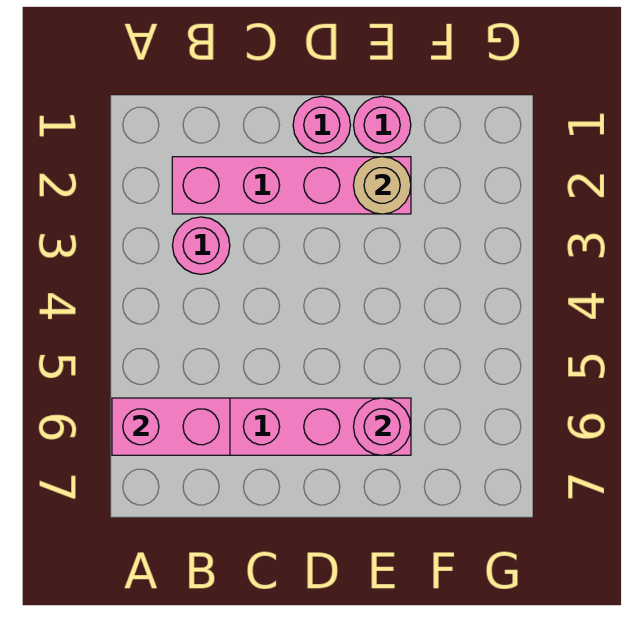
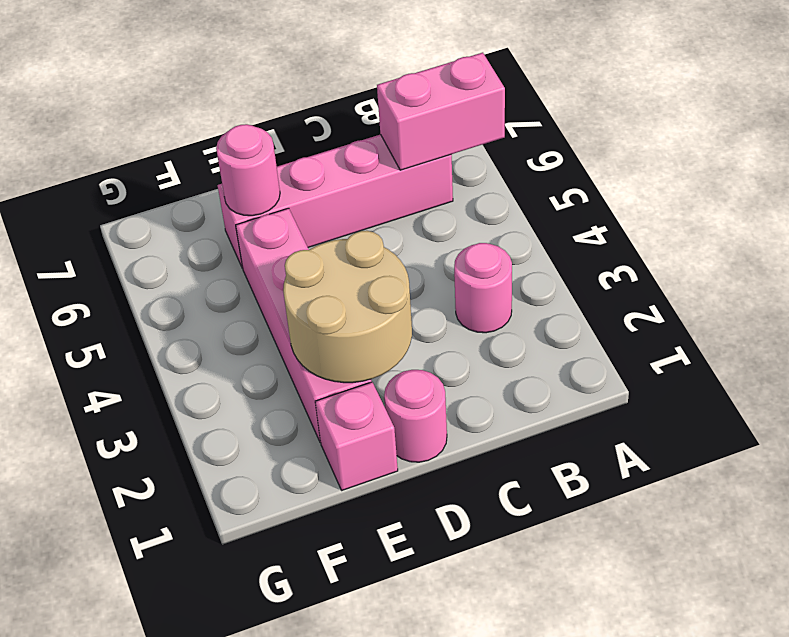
pink brick B2:E2 level 1 -> pink brick E2:E5 level 1
pink round brick E1 level 1 -> pink brick E1 level 1
tan round brick E2 level 2 -> tan round brick D2:E3 level 2

